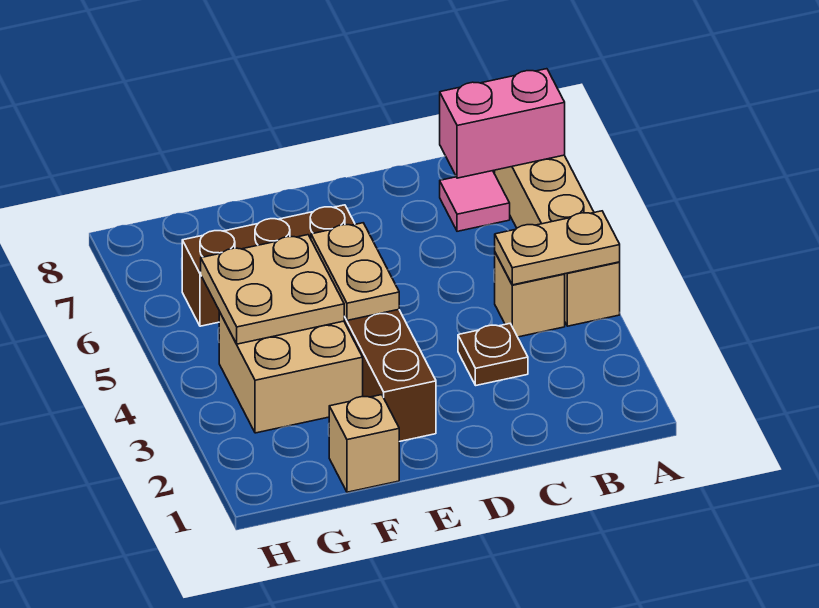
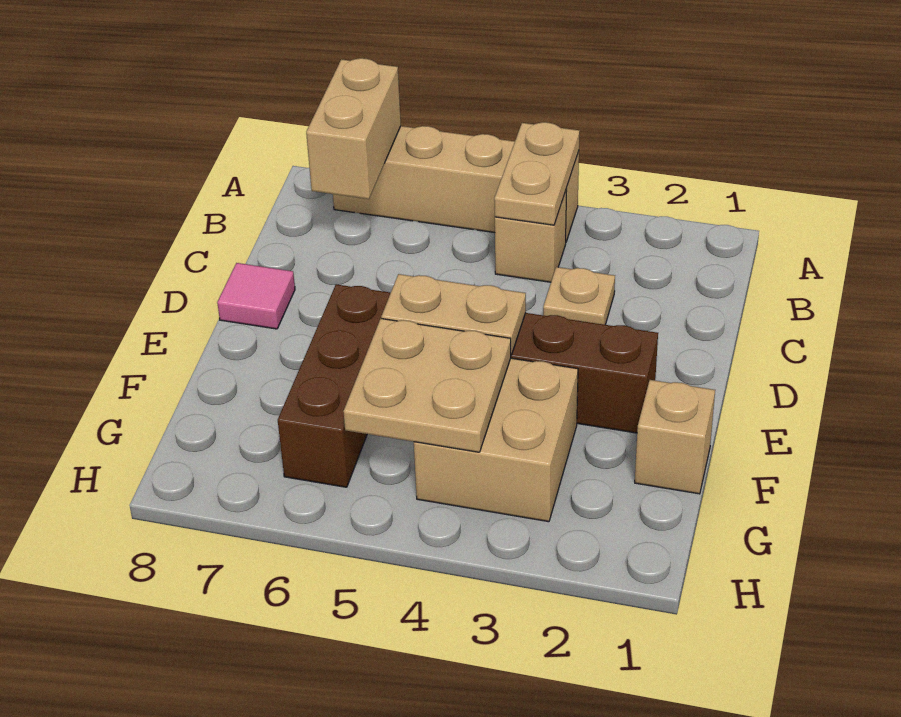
pink brick A7:B7 level 2 -> tan brick A7:B7 level 2
pink tile B7 level 1 -> pink tile D8 level 1
brown plate C3 level 1 -> tan plate C3 level 1

